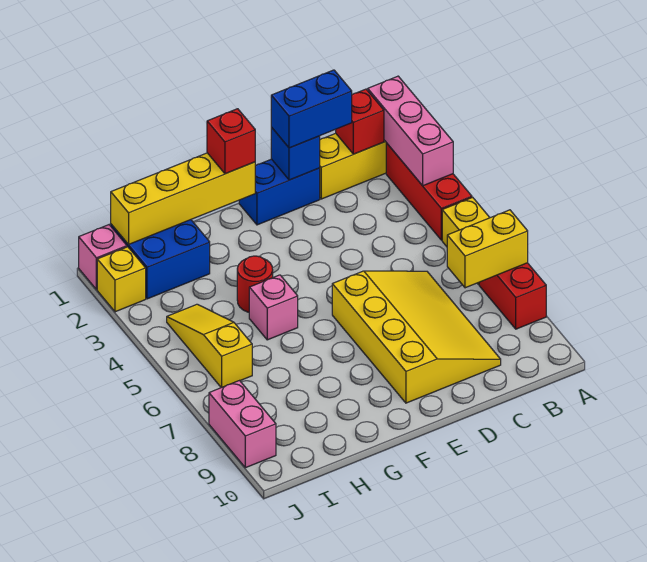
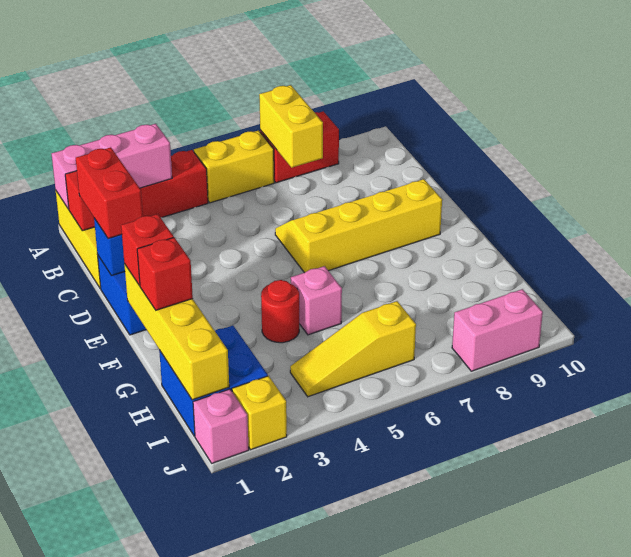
blue brick C1:D1 level 3 -> red brick C1:D1 level 3
yellow slope C6:E9 level 1 top E -> yellow slope D6:E9 level 1 top E
none -> red brick G1 level 3

